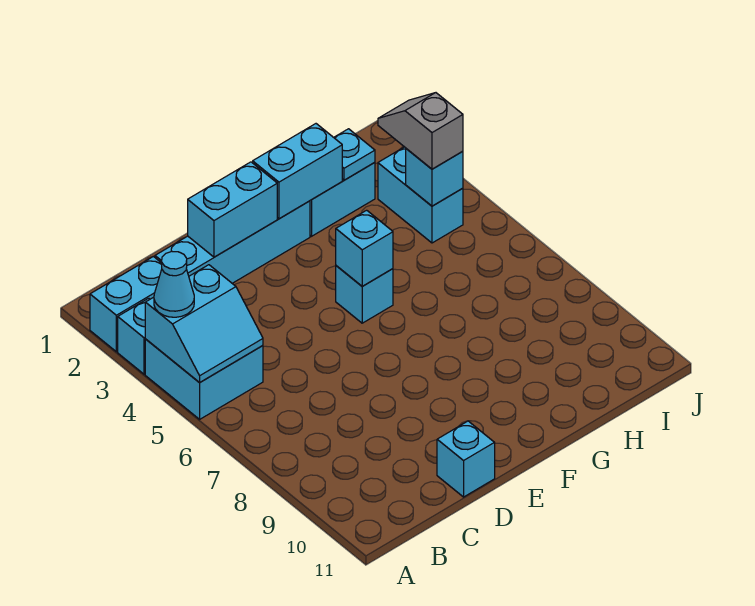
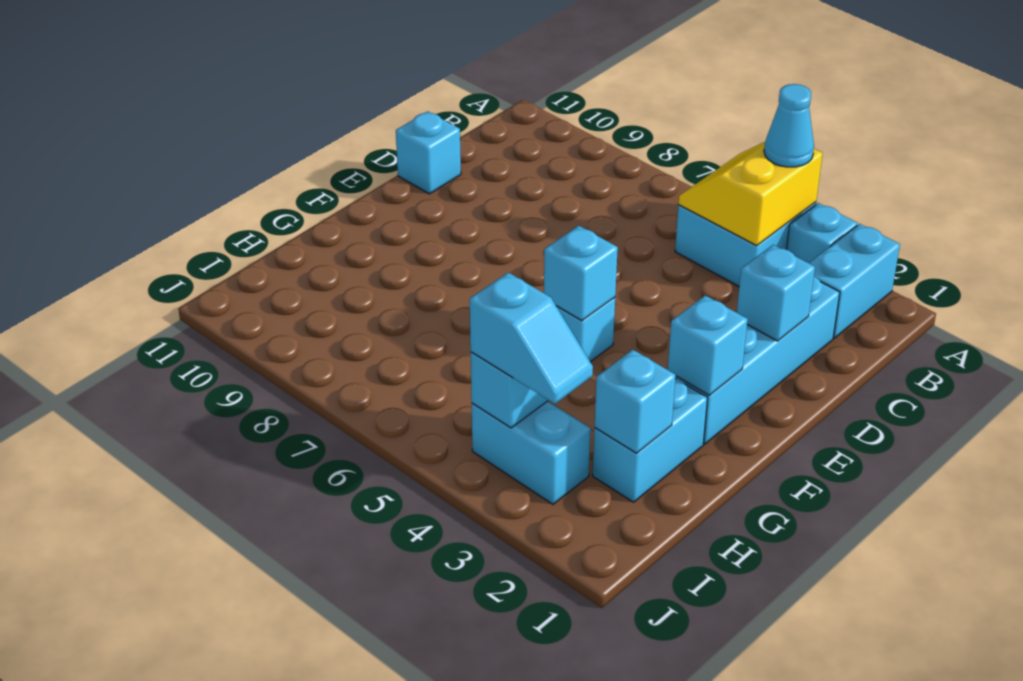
cyan slope A4:B5 level 2 top 4 -> yellow slope A4:B5 level 2 top 4
cyan brick D2:E2 level 2 -> cyan brick D2 level 2
cyan brick F2:G2 level 2 -> cyan brick F2 level 2
cyan plate H2 level 2 -> cyan brick H2 level 2
grey slope I3:I4 level 3 top 4 -> cyan slope I3:I4 level 3 top 4

